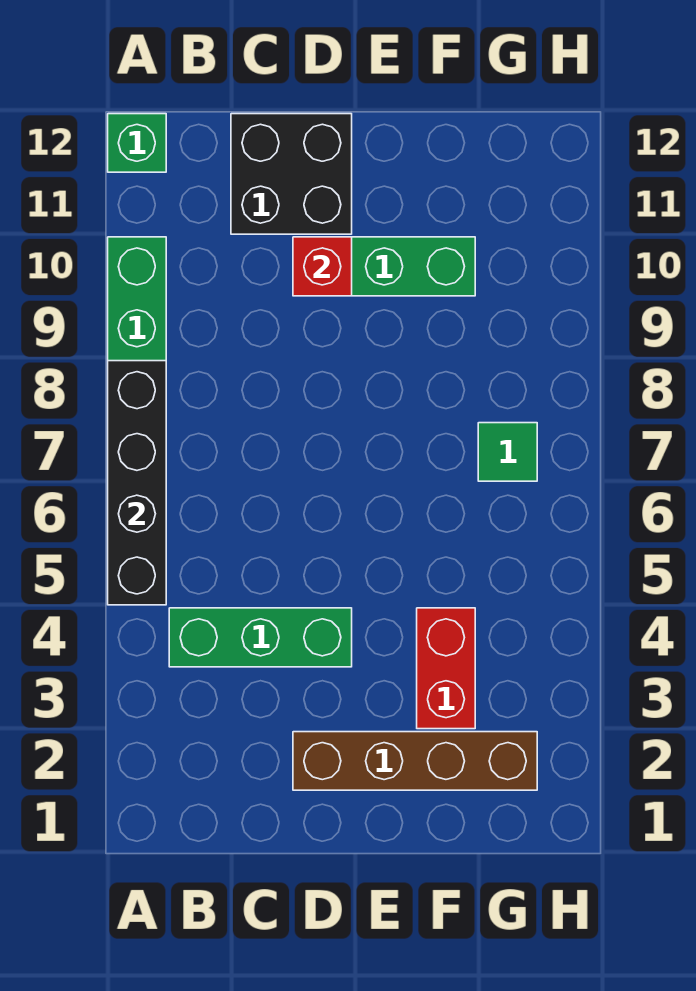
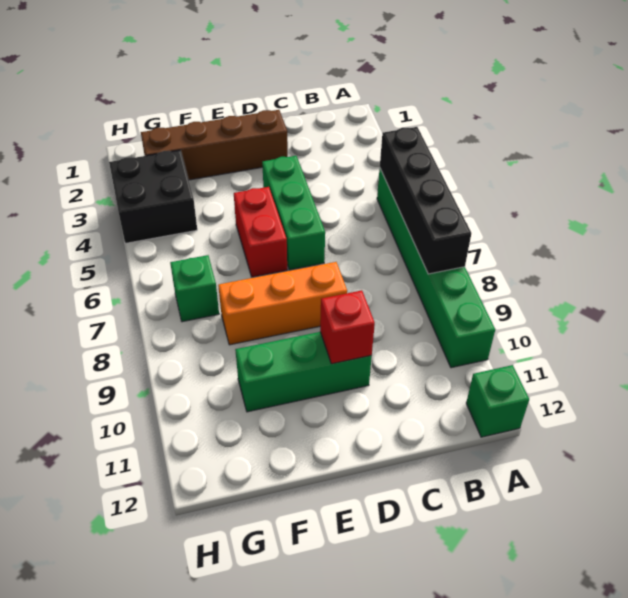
green brick B4:D4 level 1 -> green brick D4:D6 level 1
black brick C11:D12 level 1 -> black brick G3:H4 level 1
none -> orange brick D8:F8 level 1
red brick F3:F4 level 1 -> red brick E5:E6 level 1
green tile G7 level 1 -> green brick G7 level 1

